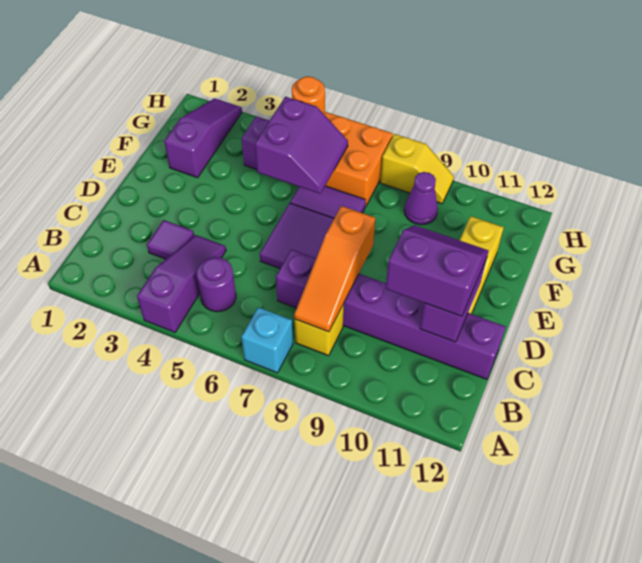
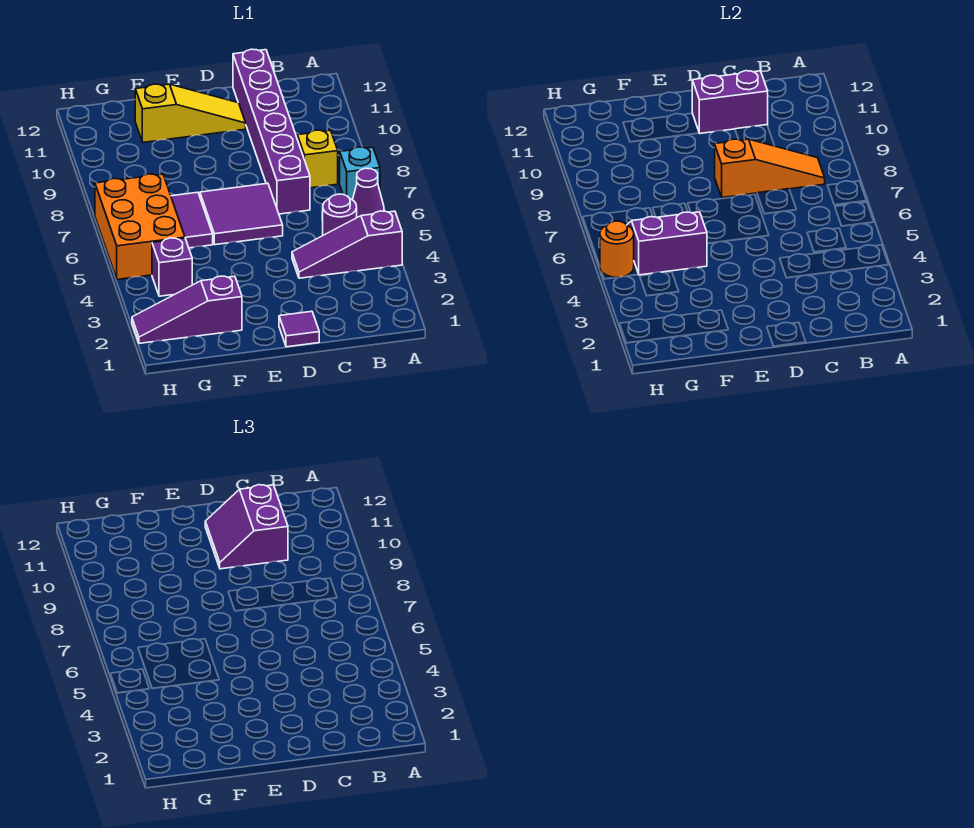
purple tile C3 level 1 -> purple tile D1 level 1
purple cone G9 level 1 -> purple cone A6 level 1
yellow slope H8:H9 level 1 top 8 -> none

